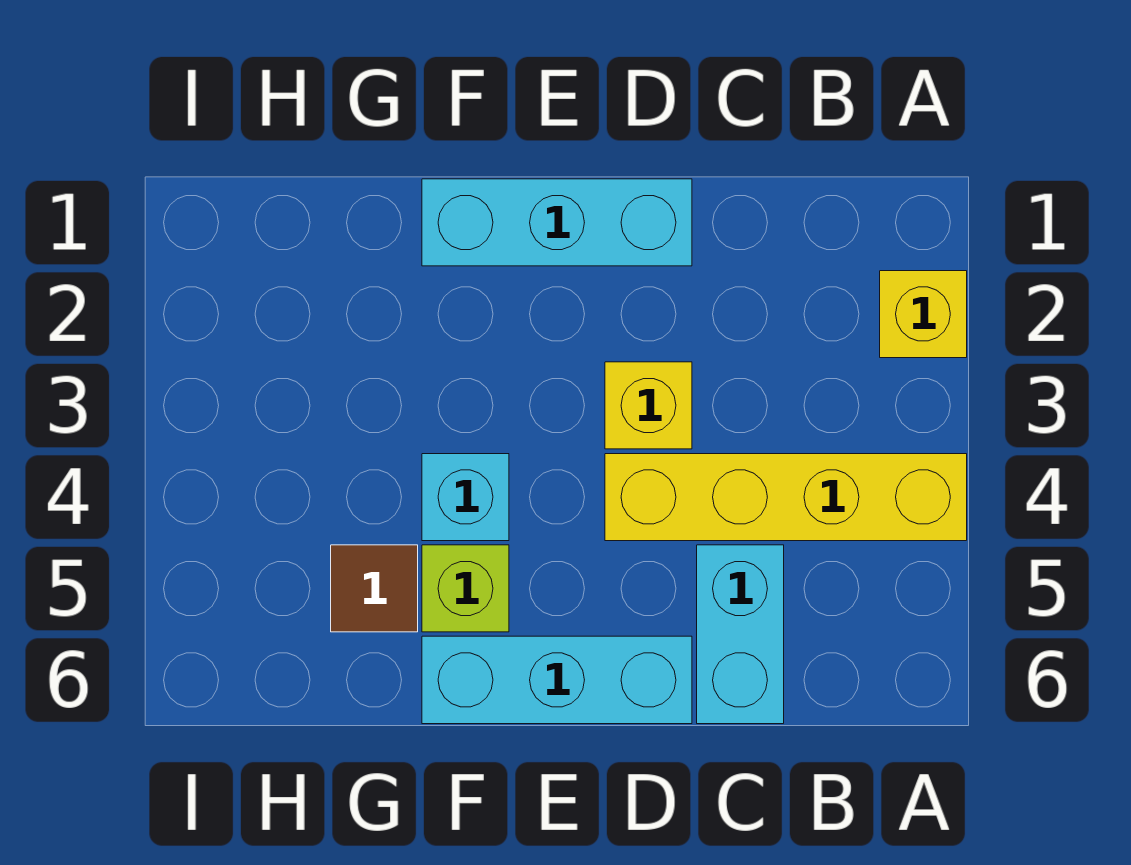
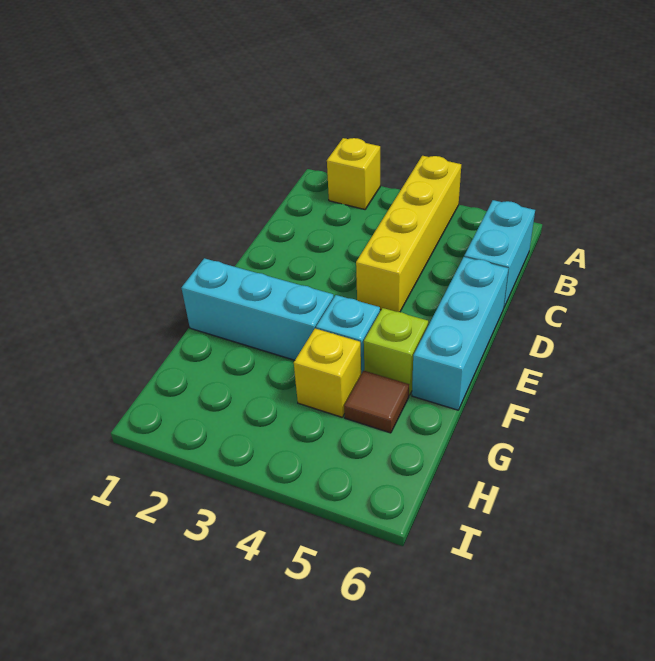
cyan brick C5:C6 level 1 -> cyan brick B6:C6 level 1
cyan brick D1:F1 level 1 -> cyan brick F1:F3 level 1
yellow brick D3 level 1 -> yellow brick G4 level 1

